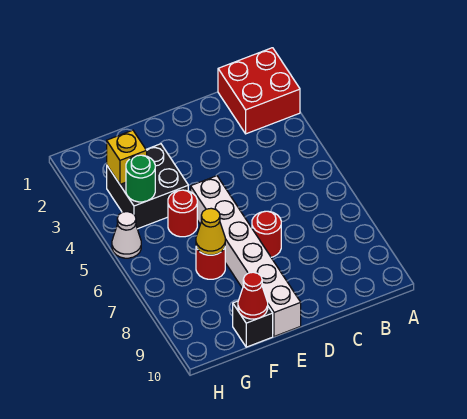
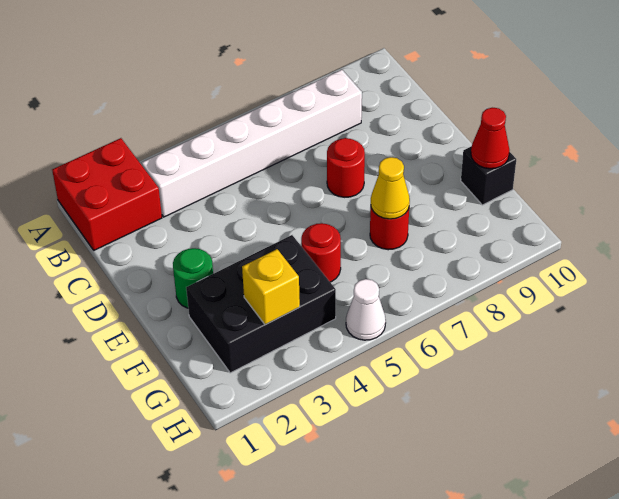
white brick E5:E10 level 1 -> white brick B3:B8 level 1
black brick F3:G4 level 1 -> black brick F2:G4 level 1
green round brick G4 level 2 -> green round brick E2 level 1

